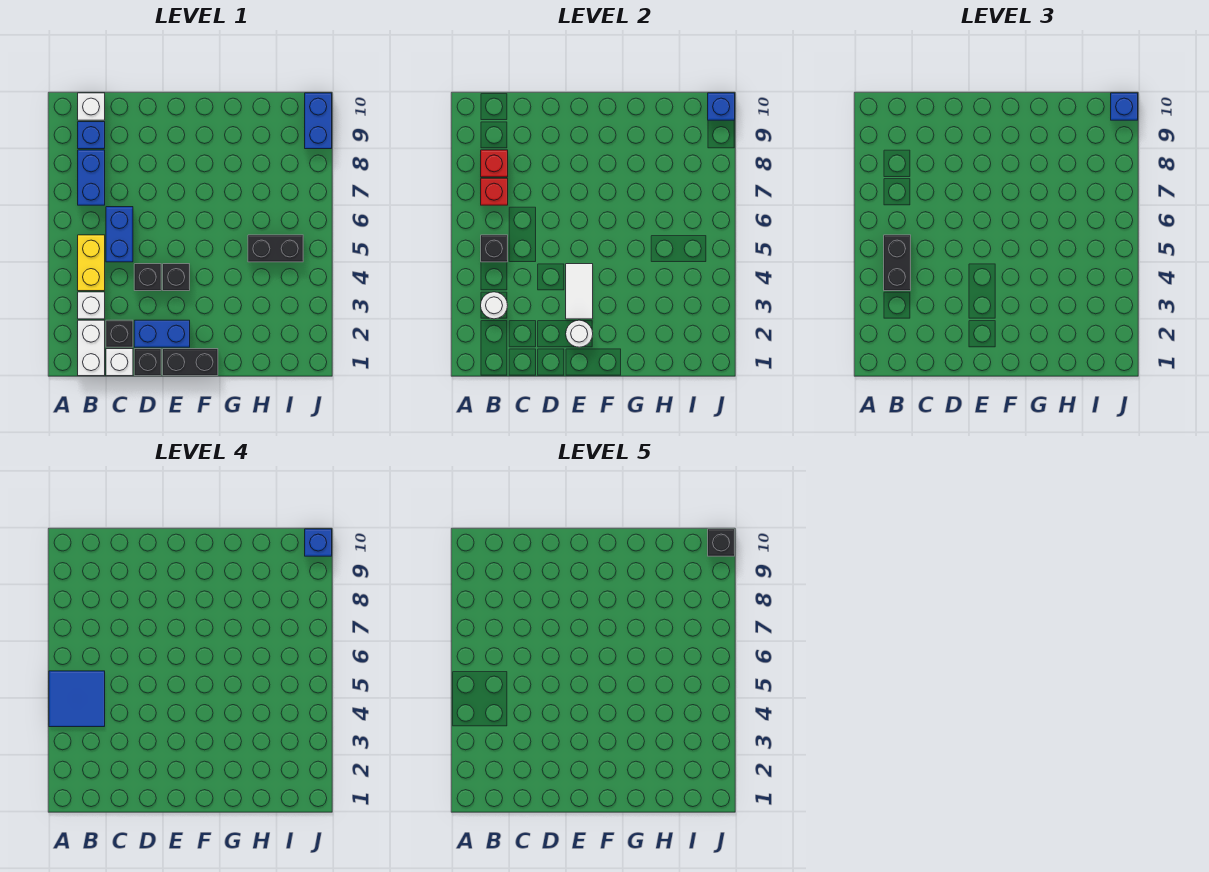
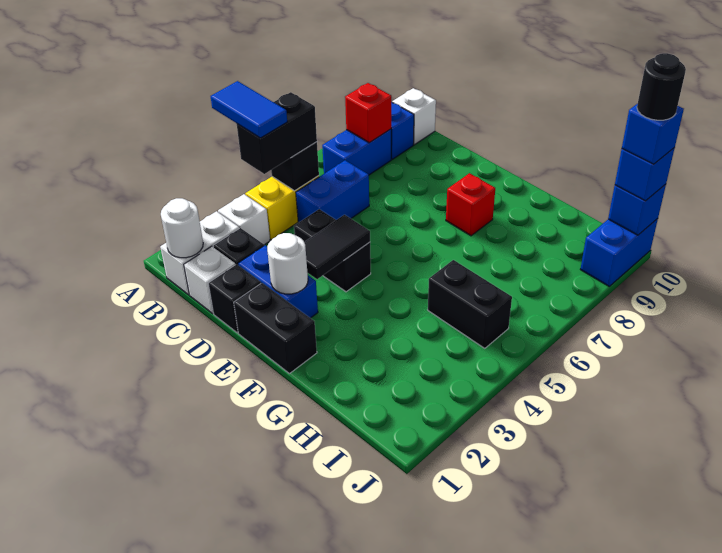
blue tile A4:B5 level 4 -> blue tile A4:B4 level 4
white round brick B3 level 2 -> white round brick B1 level 2
red brick B7 level 2 -> red brick F8 level 1
white tile E3:E4 level 2 -> black tile E3:E4 level 2
black brick J10 level 5 -> black round brick J10 level 5

